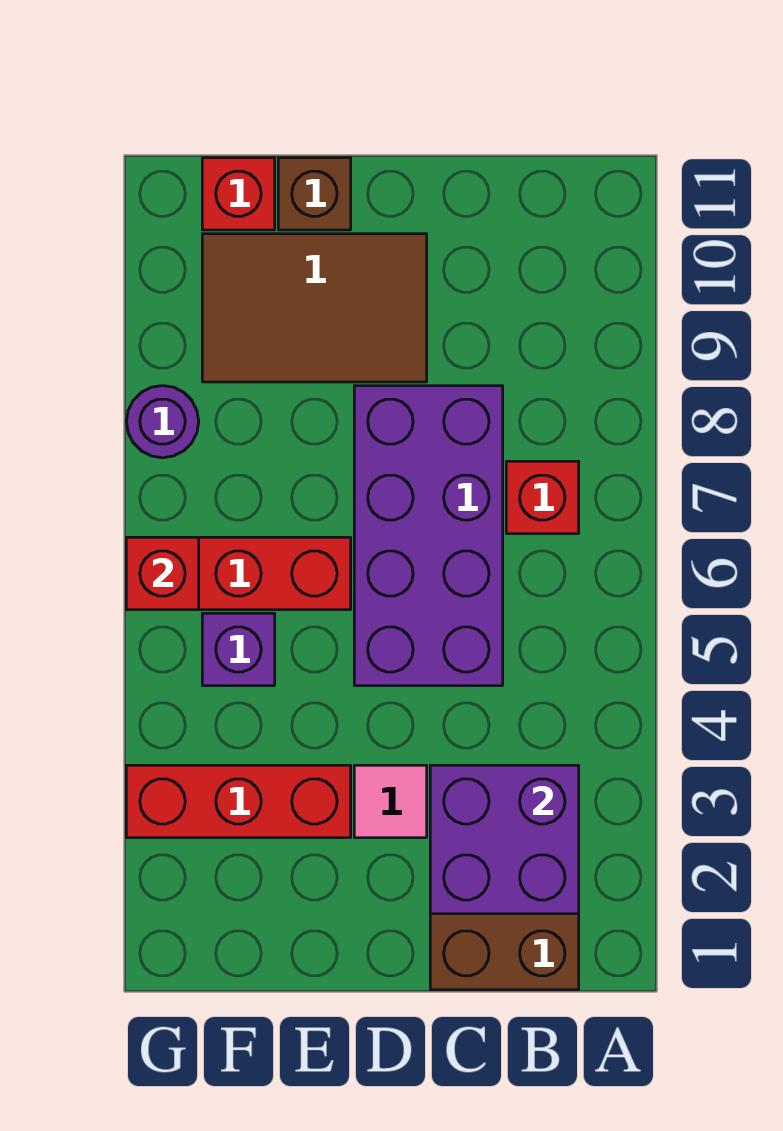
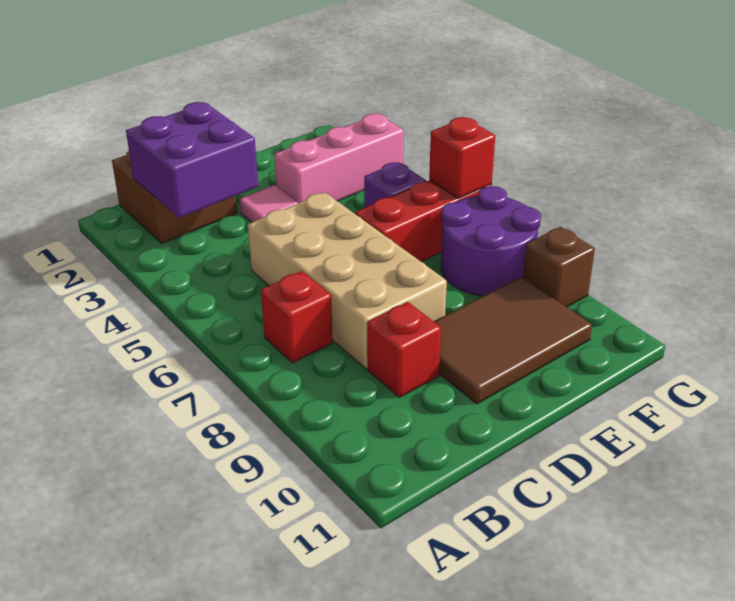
purple brick C5:D8 level 1 -> tan brick C5:D8 level 1
red brick E3:G3 level 1 -> pink brick E3:G3 level 1
brown brick E11 level 1 -> brown brick G9 level 1
red brick F11 level 1 -> red brick C9 level 1
purple round brick G8 level 1 -> purple round brick F7:G8 level 1

